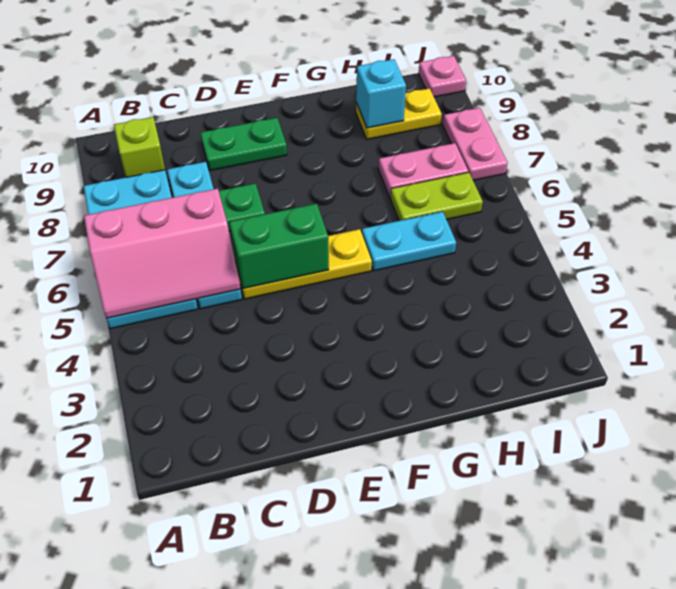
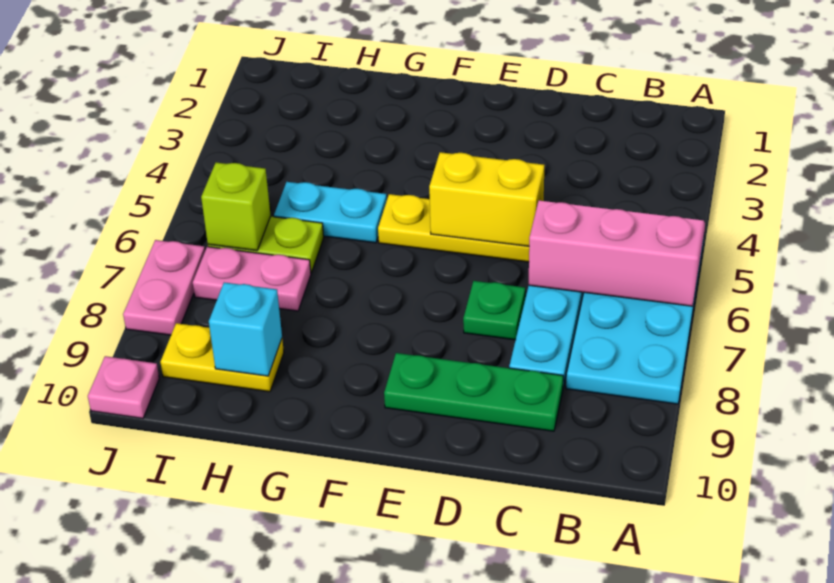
lime brick B9 level 1 -> lime brick I6 level 2
green brick D5:E5 level 2 -> yellow brick D5:E5 level 2
green plate D9:E9 level 1 -> green plate C9:E9 level 1

